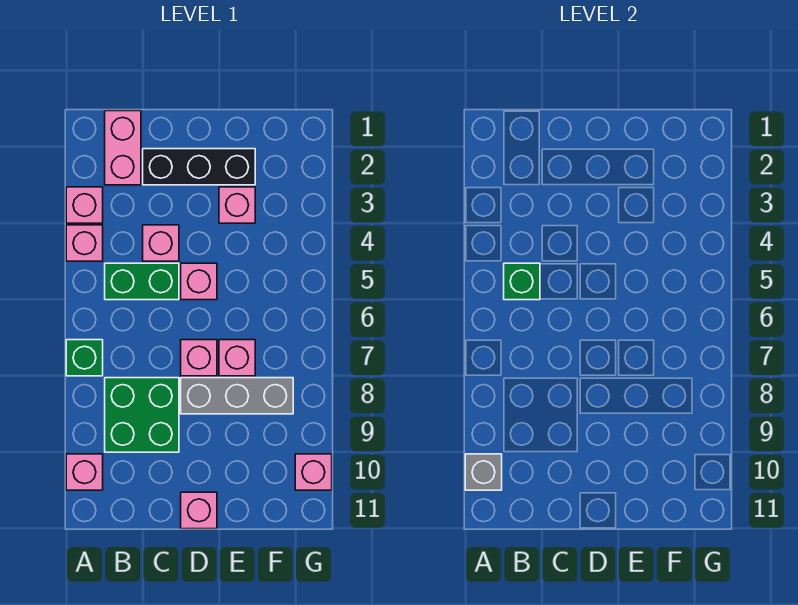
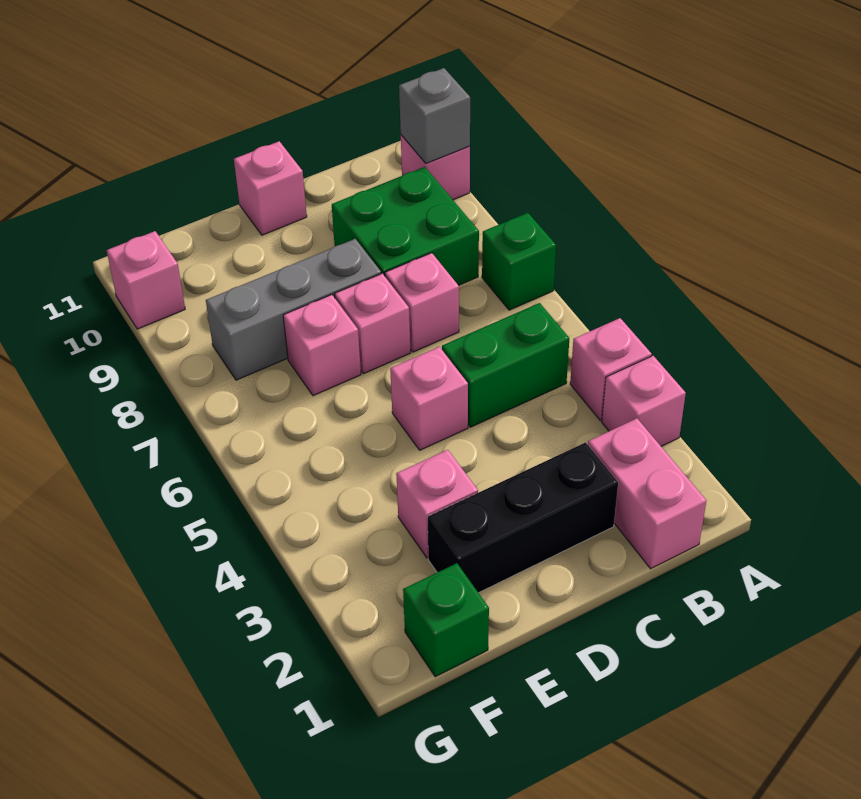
green brick B5 level 2 -> green brick F1 level 1
pink brick C4 level 1 -> pink brick C7 level 1

